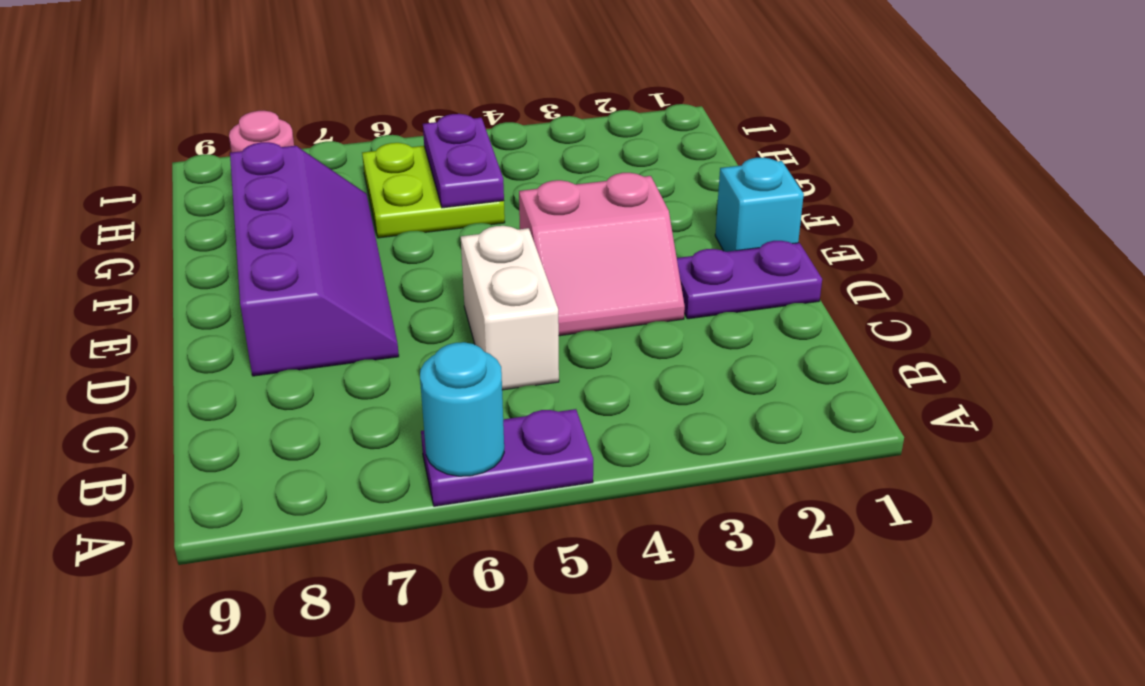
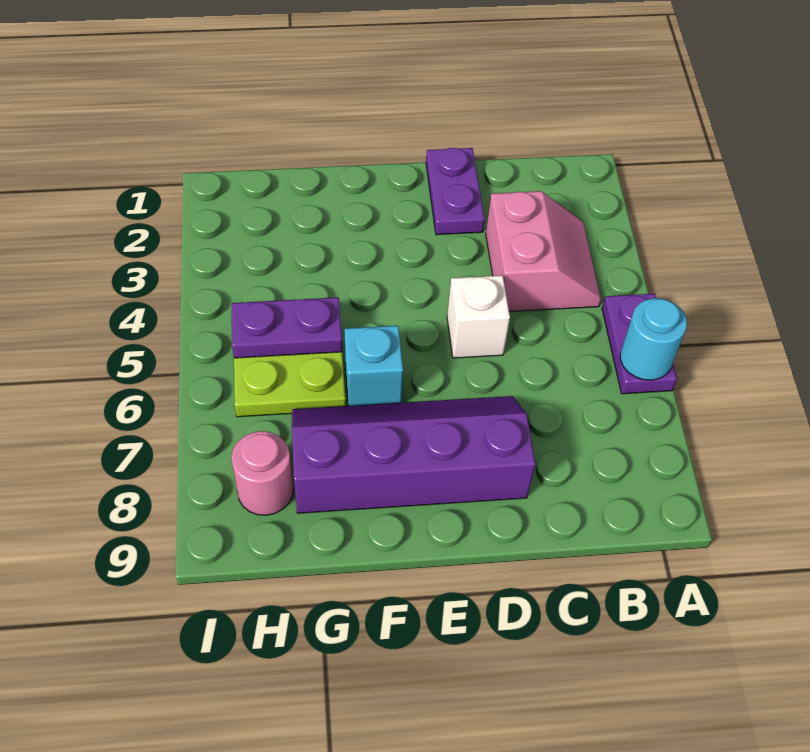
white brick C5:D5 level 1 -> white brick D5 level 1
pink slope D3:E4 level 1 top E -> pink slope B3:C4 level 1 top C
cyan brick E1 level 1 -> cyan brick F6 level 1

